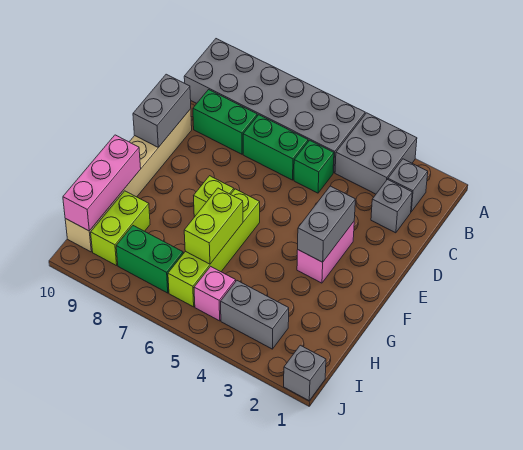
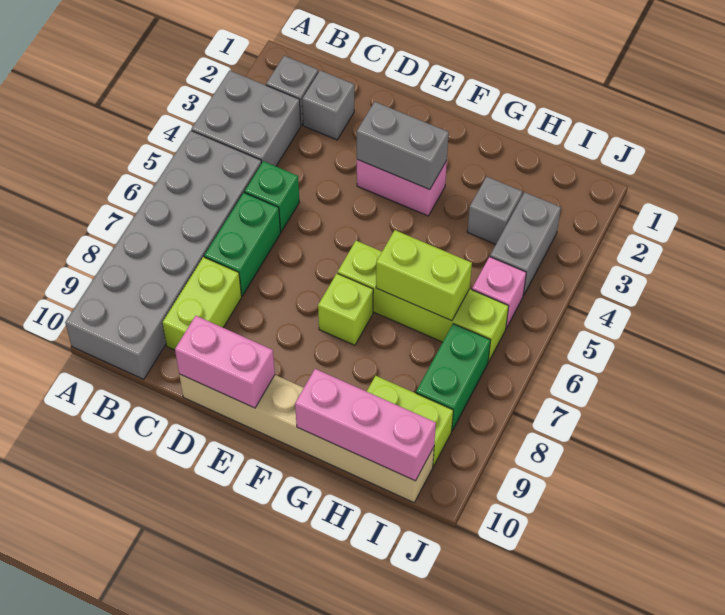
green brick C8:C9 level 1 -> lime brick C8:C9 level 1
grey brick D10:E10 level 2 -> pink brick D10:E10 level 2
grey brick J1 level 1 -> grey brick H3 level 1

